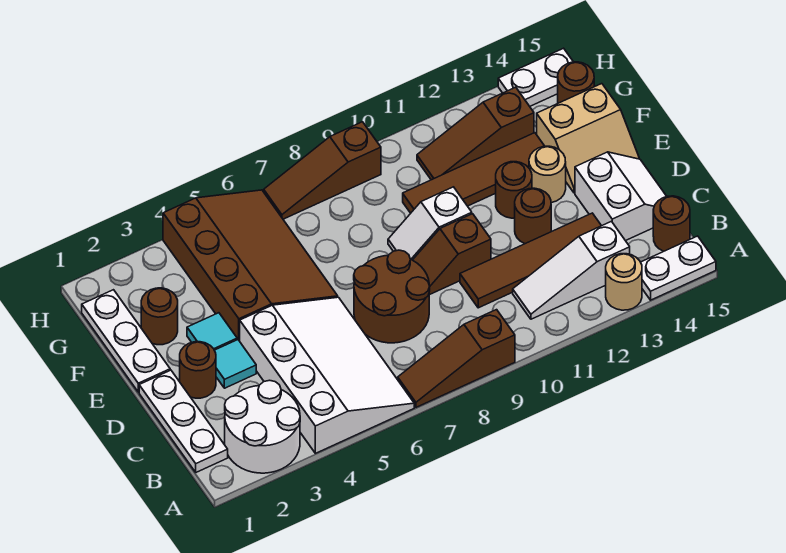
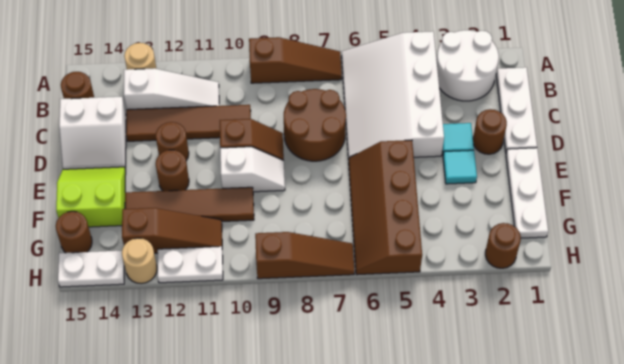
white plate A14:A15 level 1 -> white plate H11:H12 level 1
white slope C14:D15 level 1 top 14 -> white slope C14:D15 level 1 top C
brown slope E4:H6 level 1 top 4 -> brown slope E5:H6 level 1 top 5
tan round brick E13 level 1 -> tan round brick H13 level 1
tan slope E14:F15 level 1 top F -> lime slope E14:F15 level 1 top F
brown round brick F2 level 1 -> brown round brick H2 level 1

